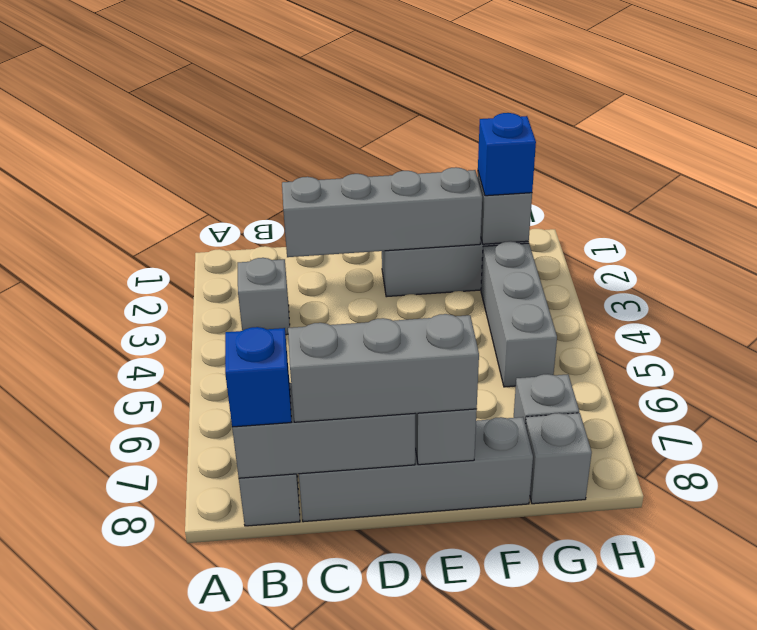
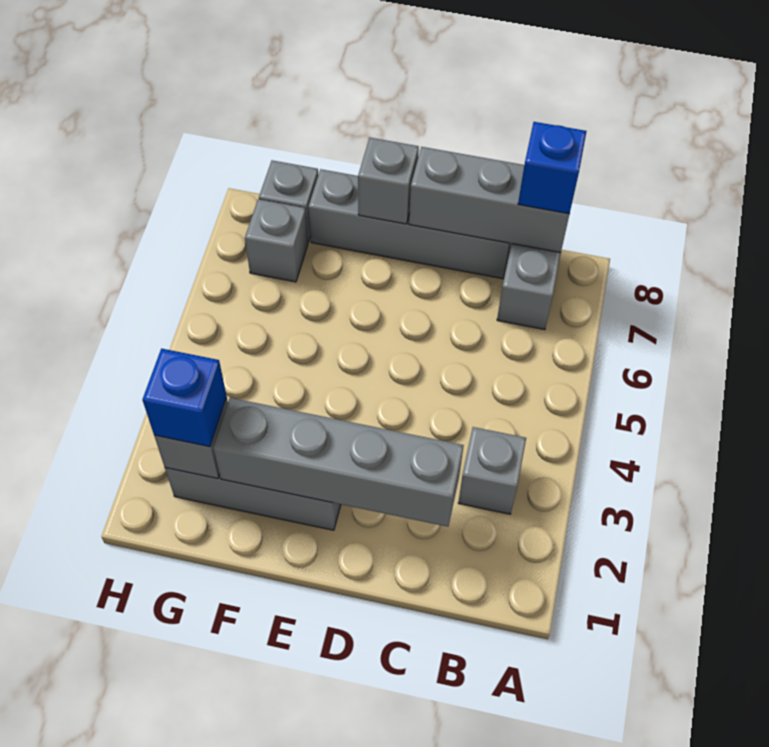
grey brick C8:E8 level 3 -> none
grey brick G3:G5 level 1 -> none

